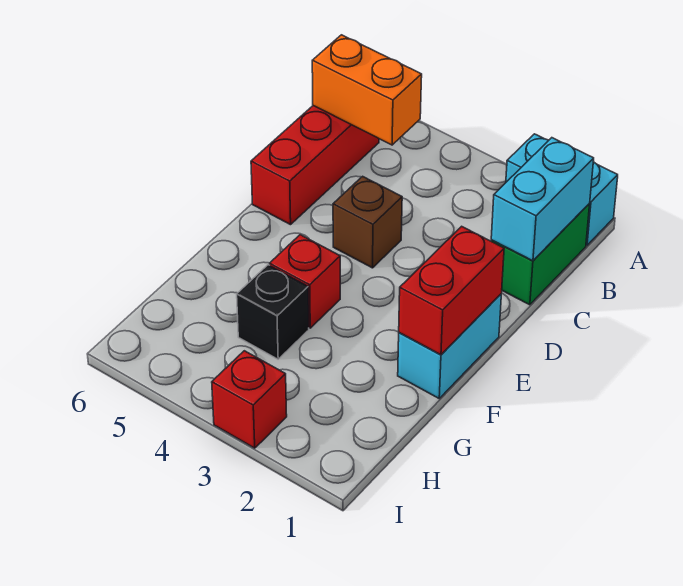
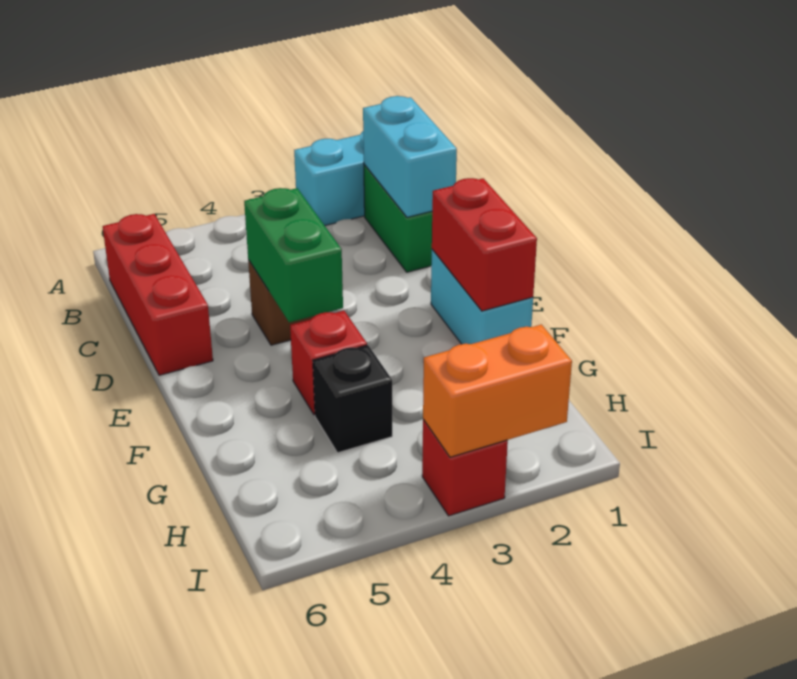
orange brick B5:B6 level 2 -> orange brick I2:I3 level 2
none -> green brick D4:E4 level 2

